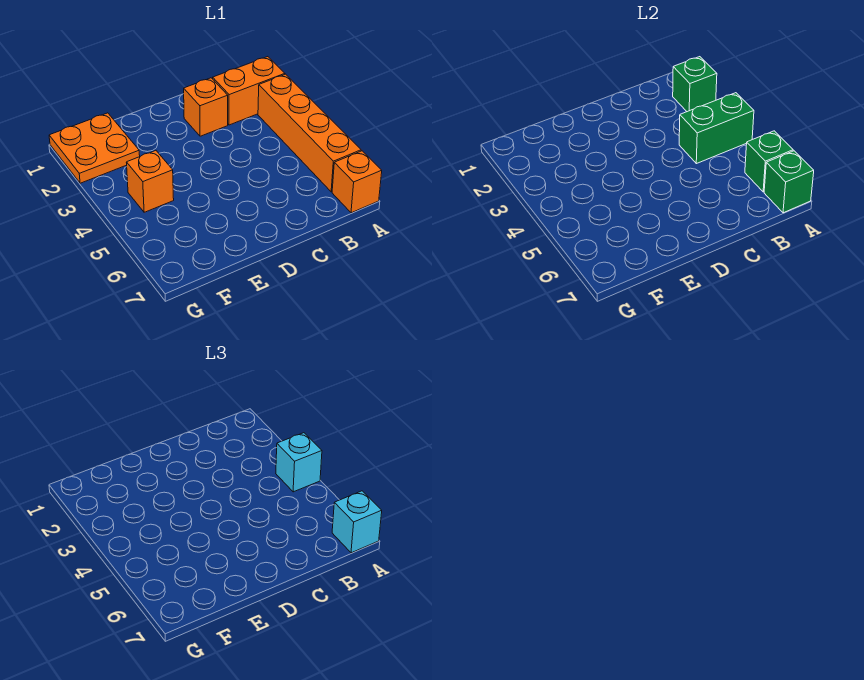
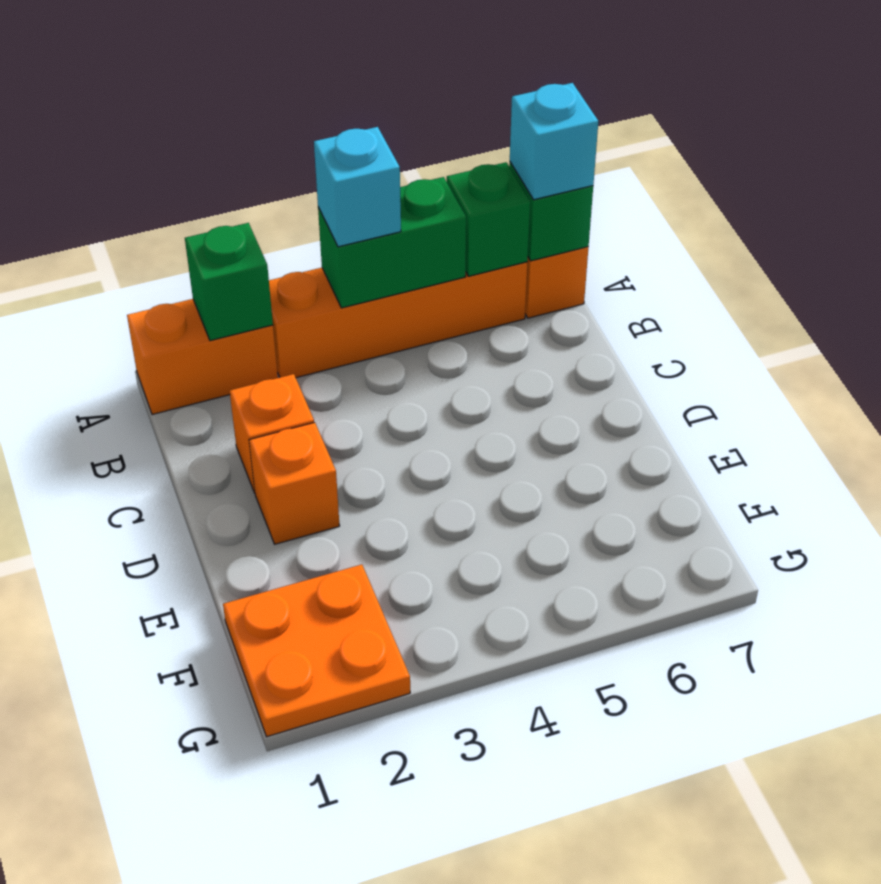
orange brick A2:B2 level 1 -> orange brick A1:A2 level 1
green brick A4:B4 level 2 -> green brick A4:A5 level 2
orange brick F4 level 1 -> orange brick D2 level 1

